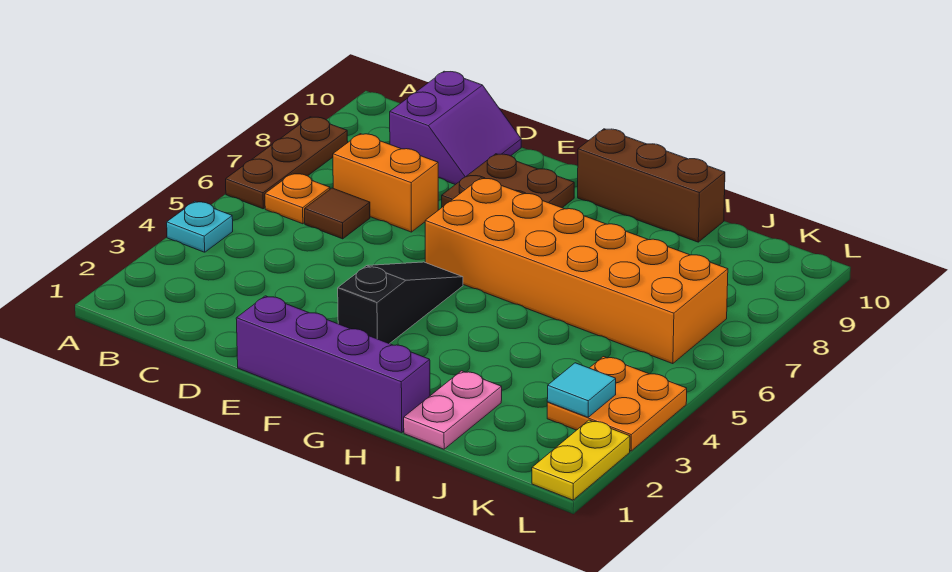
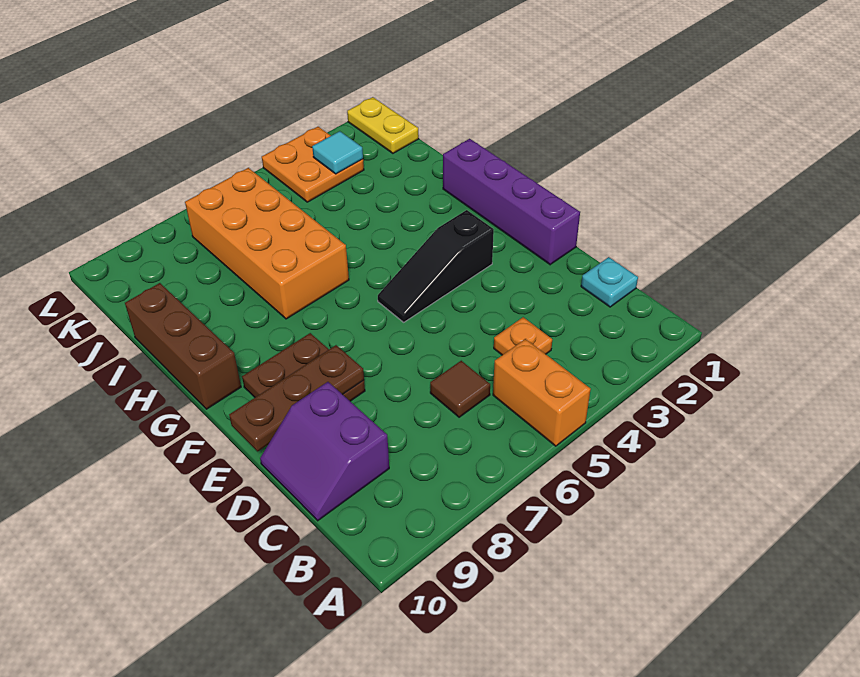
cyan plate A4 level 1 -> cyan plate C1 level 1
brown plate A6:A8 level 1 -> brown plate E8:E10 level 2
orange plate B6 level 1 -> orange plate C4 level 1
orange brick C7:D7 level 1 -> orange brick A5:B5 level 1
purple slope C9:D10 level 1 top C -> purple slope C9:D10 level 1 top 9
orange brick F6:K7 level 1 -> orange brick H6:K7 level 1
pink plate I1:I2 level 1 -> none
yellow plate L1:L2 level 1 -> yellow plate K1:L1 level 1

